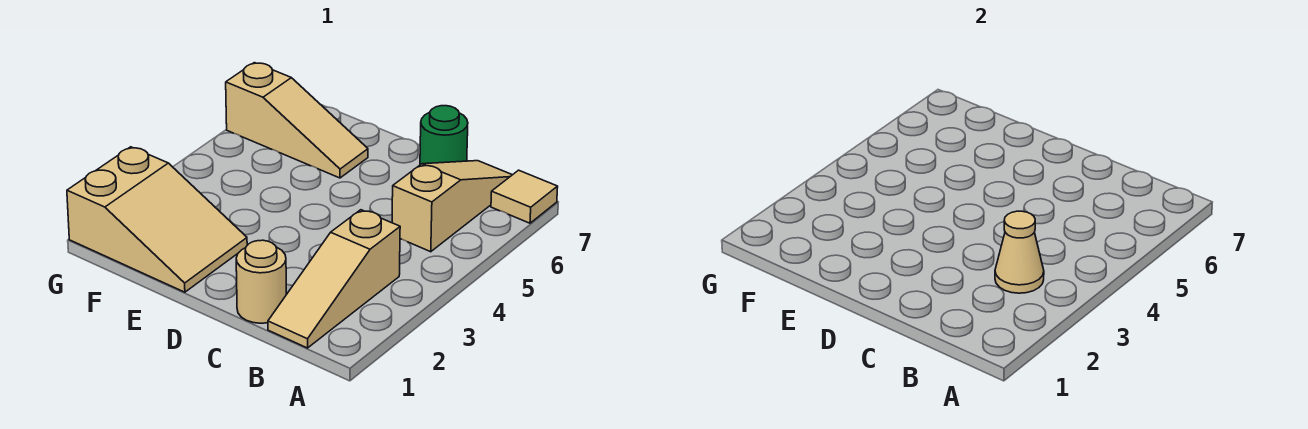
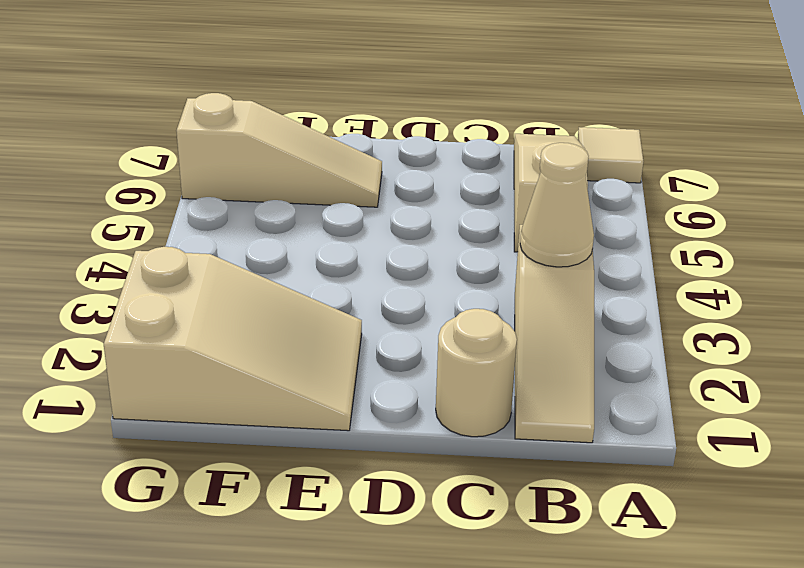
green round brick C7 level 1 -> none

